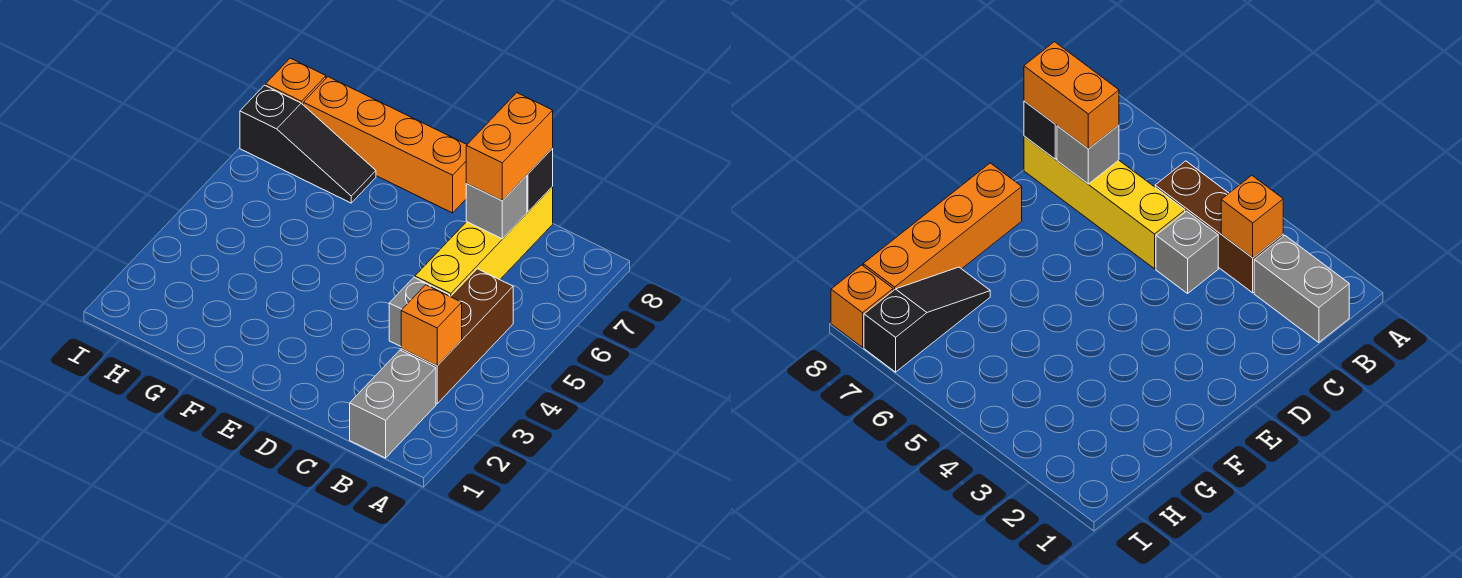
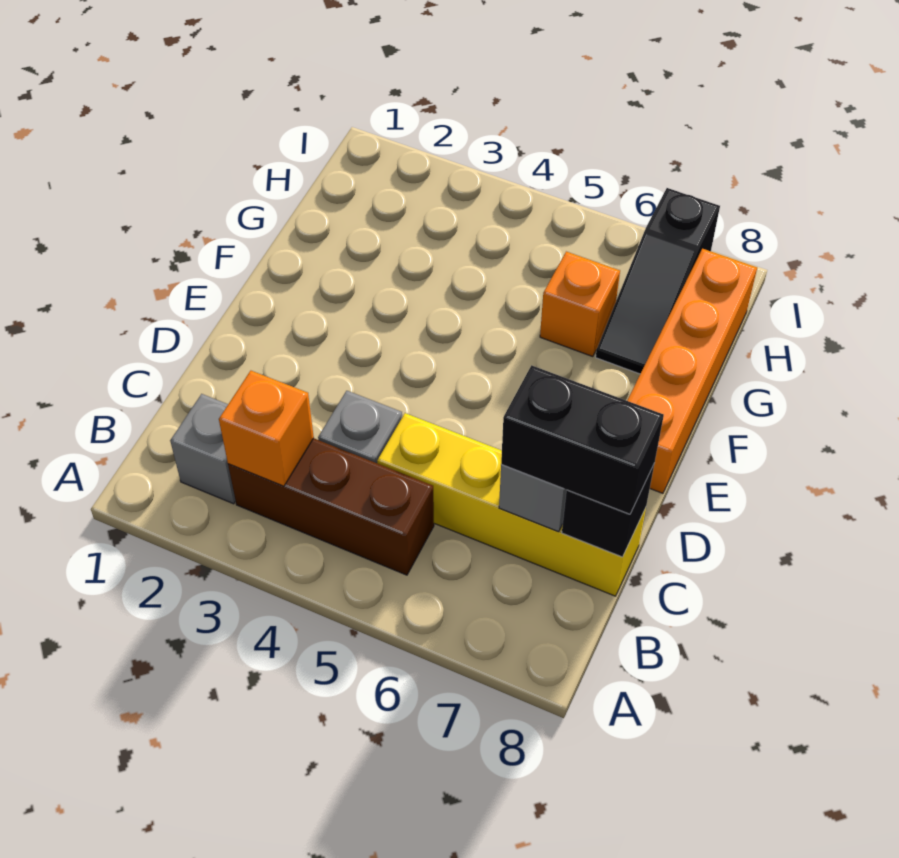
grey brick B1:B2 level 1 -> grey brick B2 level 1
orange brick C7:C8 level 3 -> black brick C7:C8 level 3
orange brick I8 level 1 -> orange brick G6 level 1

